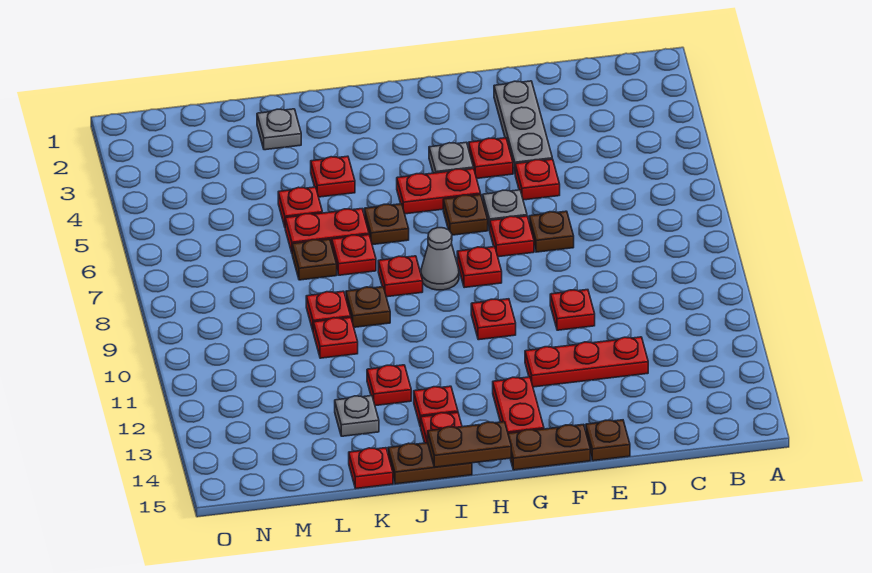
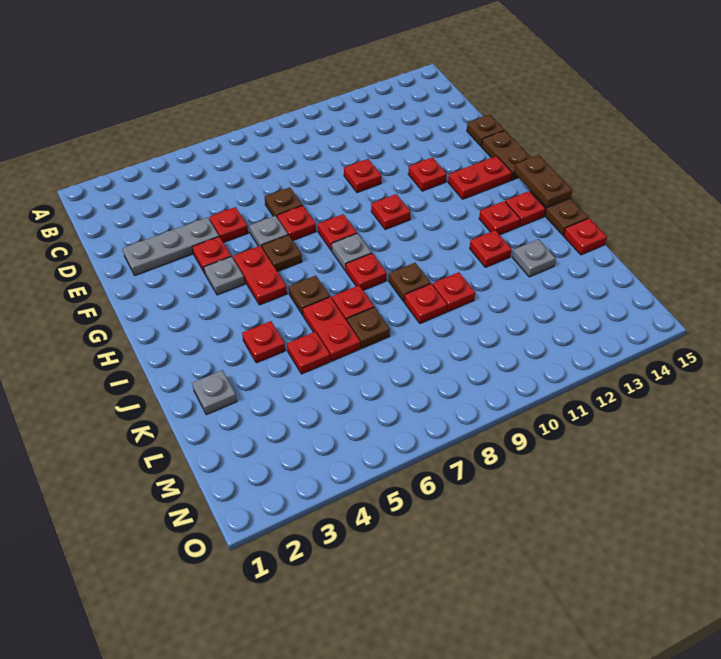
red plate D12:F12 level 1 -> red plate F12 level 1
grey cone H8 level 1 -> grey plate H8 level 1

